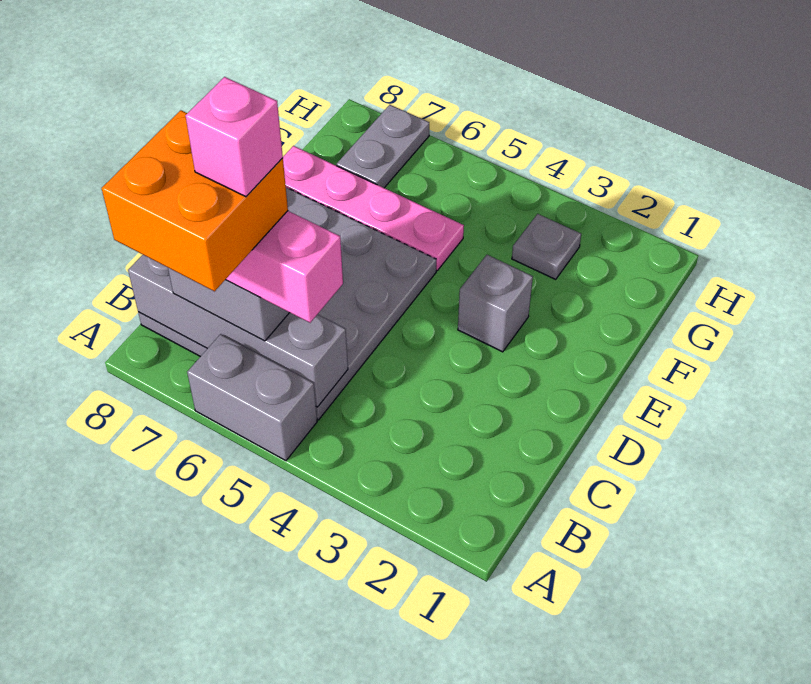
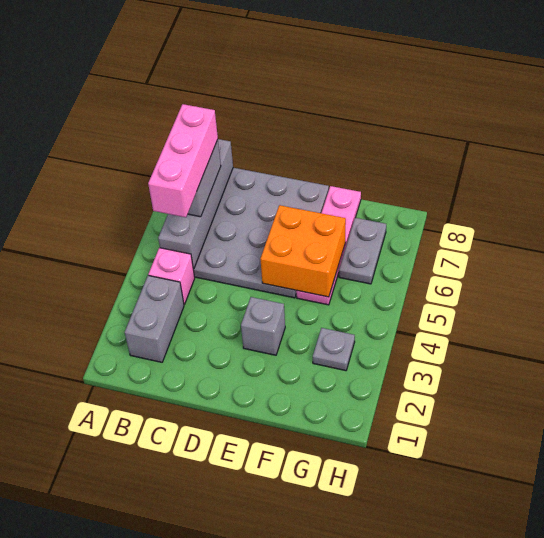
grey brick A5:A6 level 1 -> grey brick B2:B3 level 1
orange brick A6:B7 level 5 -> orange brick E5:F6 level 2
pink brick B6 level 6 -> pink brick B4 level 1
grey plate G7:H7 level 1 -> grey plate G6:G7 level 1

